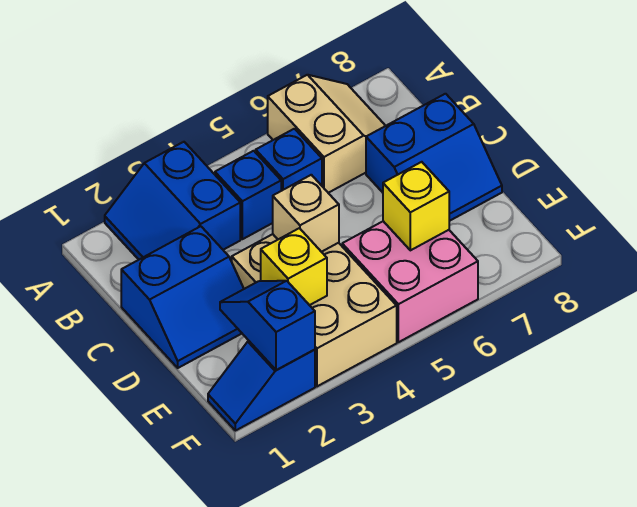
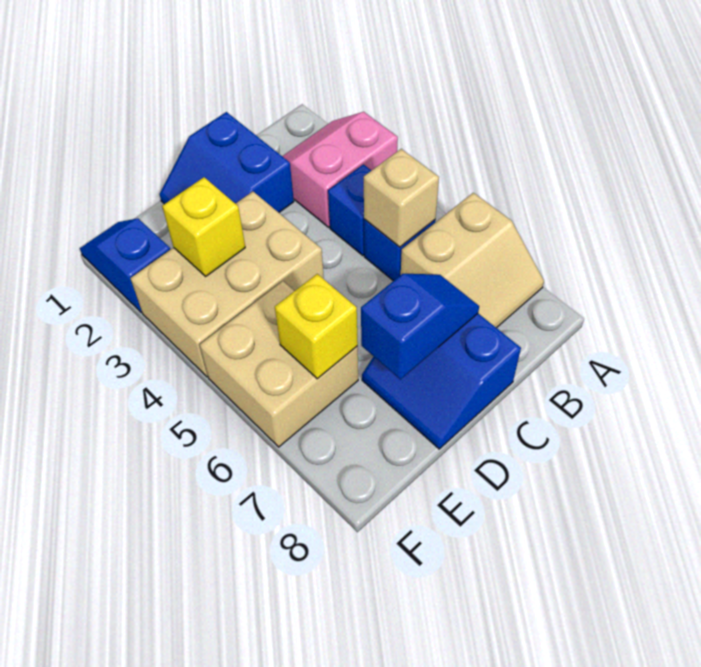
blue slope A2:B3 level 1 top 3 -> pink slope A2:B3 level 1 top 3
tan brick D4 level 2 -> tan brick B5 level 2
blue slope E2:F2 level 2 top F -> blue slope C7:D7 level 2 top D
pink brick E5:F6 level 1 -> tan brick E5:F6 level 1

